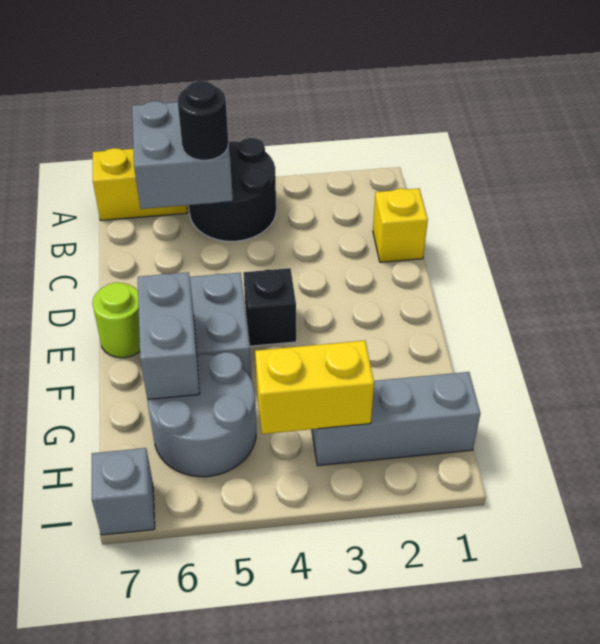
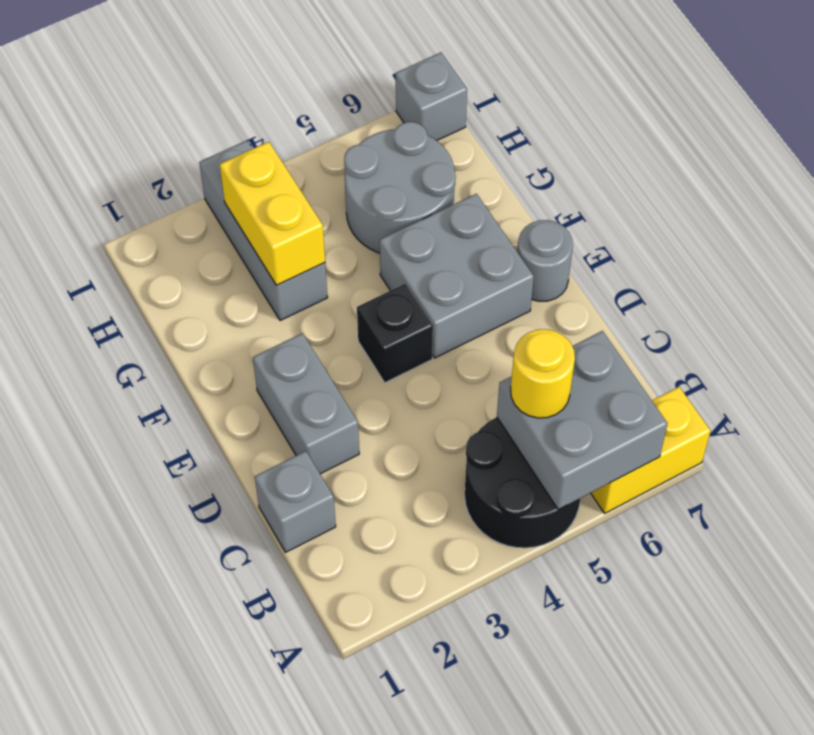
black round brick B5 level 3 -> yellow round brick B5 level 3
yellow brick C1 level 1 -> grey brick C1 level 1
lime round brick E7 level 1 -> grey round brick E7 level 1
grey brick F6:G6 level 2 -> grey brick D2:E2 level 1
grey brick H1:H3 level 1 -> grey brick G3:I3 level 1
yellow brick H3:H4 level 2 -> yellow brick G3:H3 level 2

